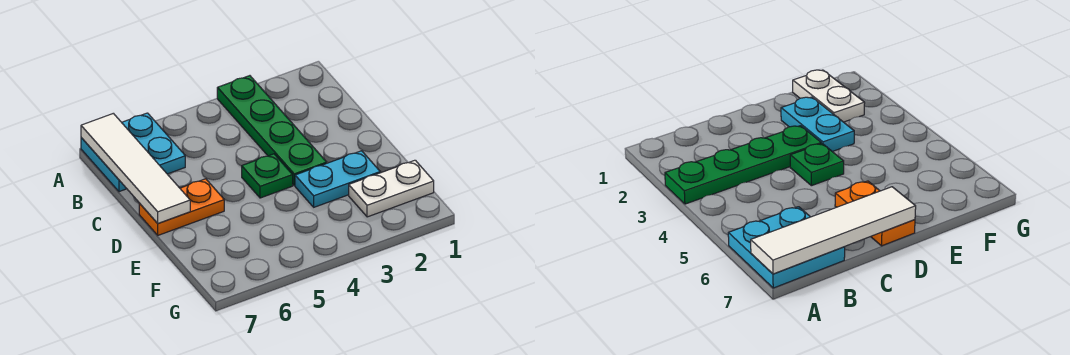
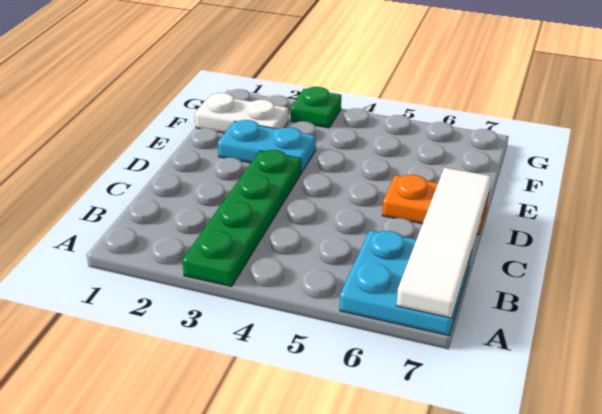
green plate D4 level 1 -> green plate G3 level 1

